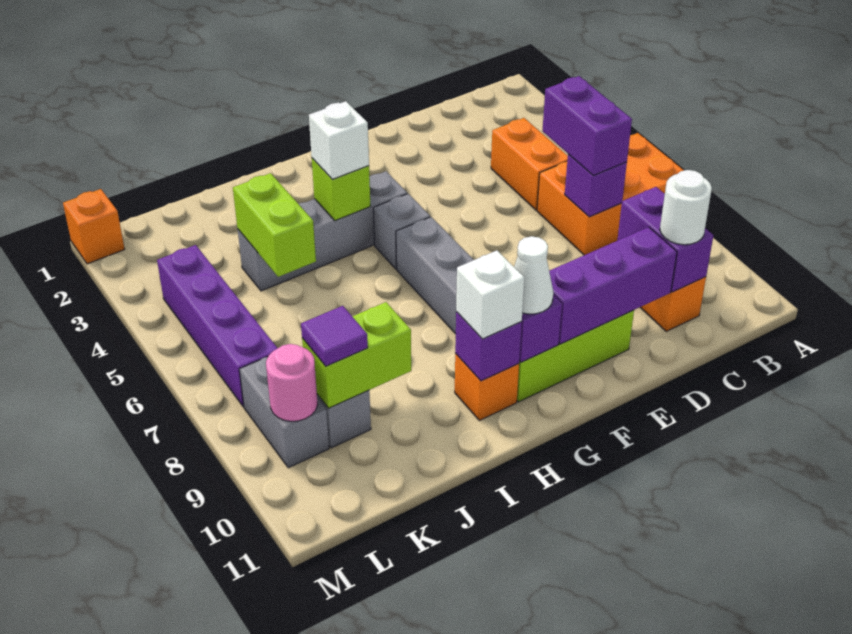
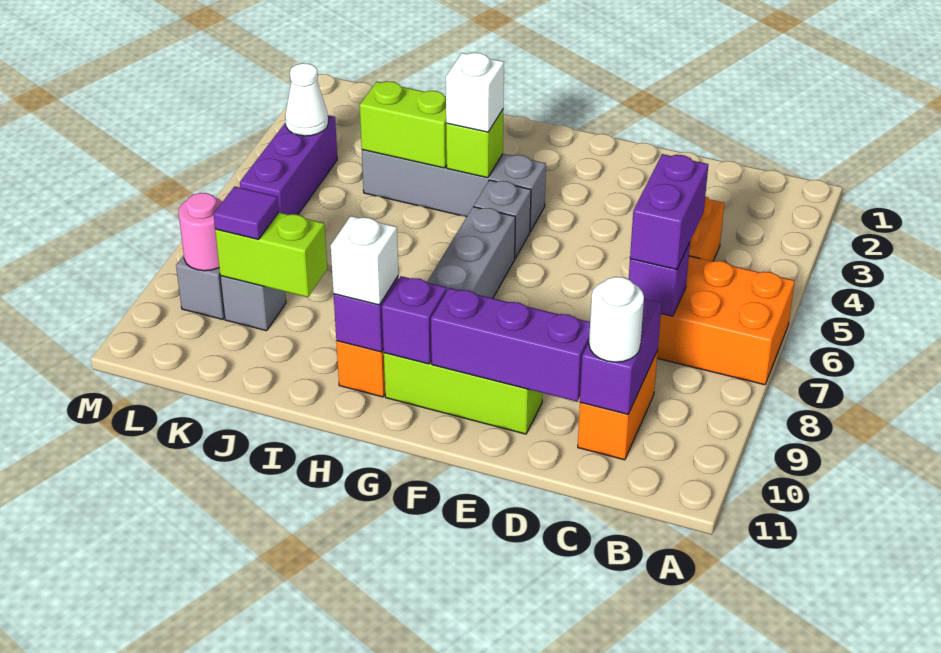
white cone G10 level 3 -> white cone L4 level 2
lime brick J4:J5 level 2 -> lime brick I4:J4 level 2
purple brick L4:L7 level 1 -> purple brick L4:L6 level 1
orange brick M1 level 1 -> none

